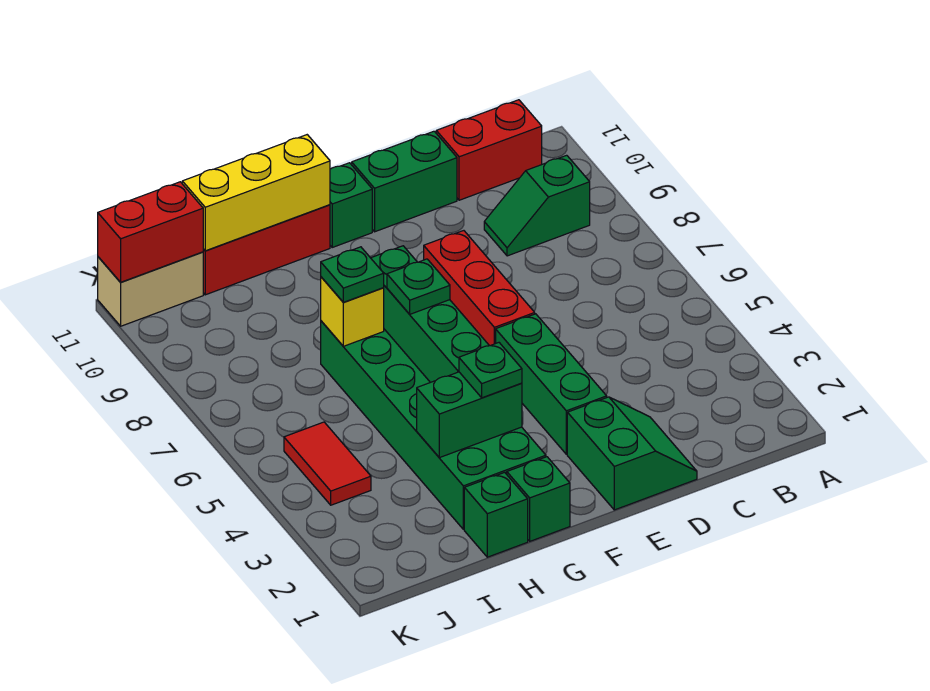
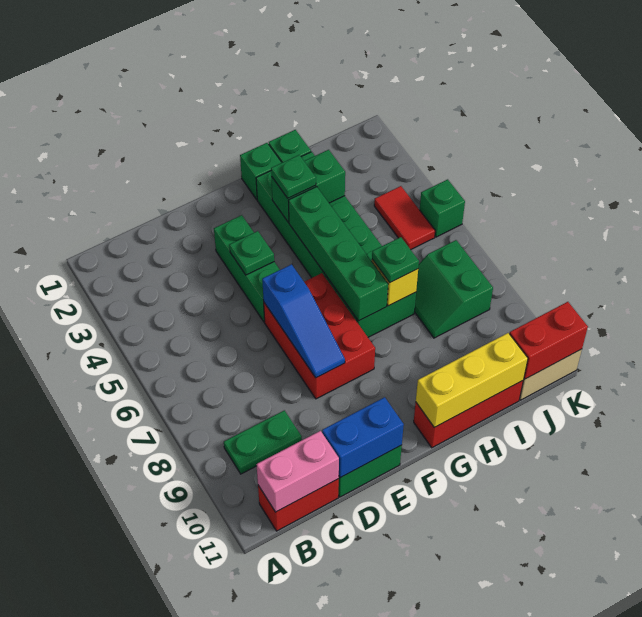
green slope B9:C9 level 1 top B -> green plate B9:C9 level 1
none -> pink brick B11:C11 level 2
green slope D1:E2 level 1 top E -> green slope I7:J8 level 1 top J
none -> blue brick D11:E11 level 2
red brick E6:E8 level 1 -> red brick E6:F8 level 1
none -> blue slope E6:E8 level 2 top 6
green brick F11 level 1 -> green brick K5 level 1
green plate G6 level 3 -> green plate E4 level 2

